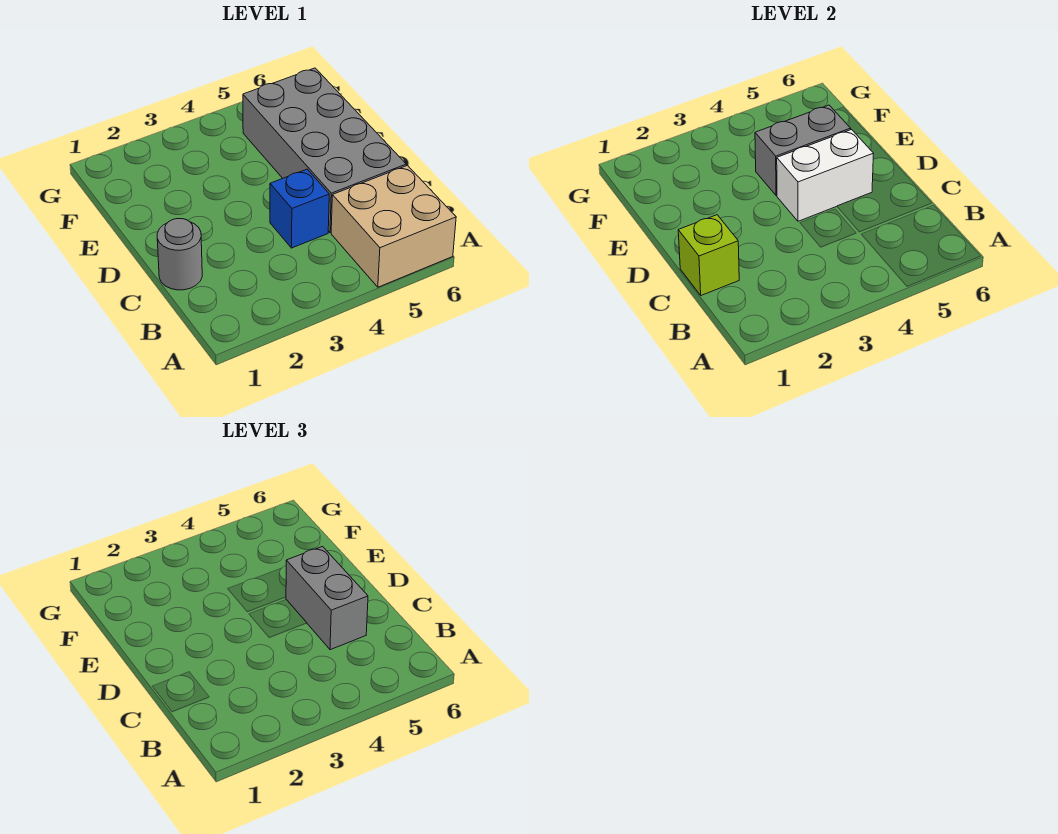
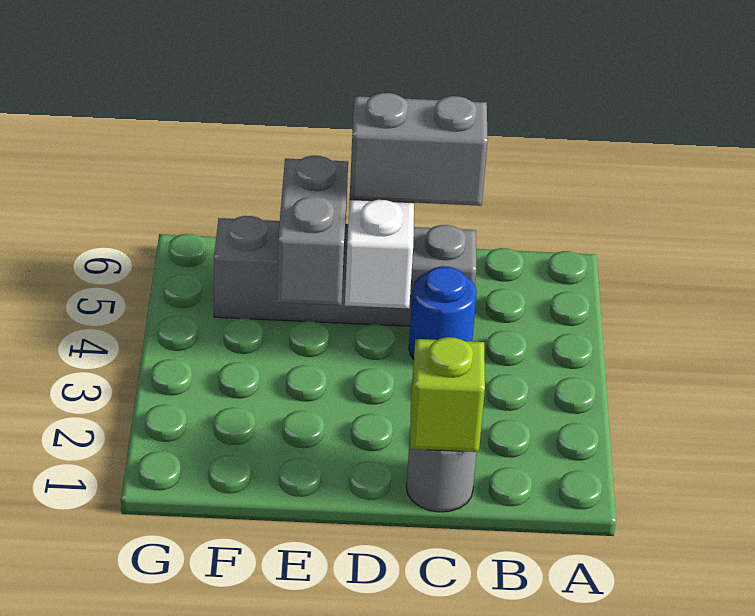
tan brick A5:B6 level 1 -> none
blue brick C4 level 1 -> blue round brick C4 level 1
grey brick C5:F6 level 1 -> grey brick C5:F5 level 1

